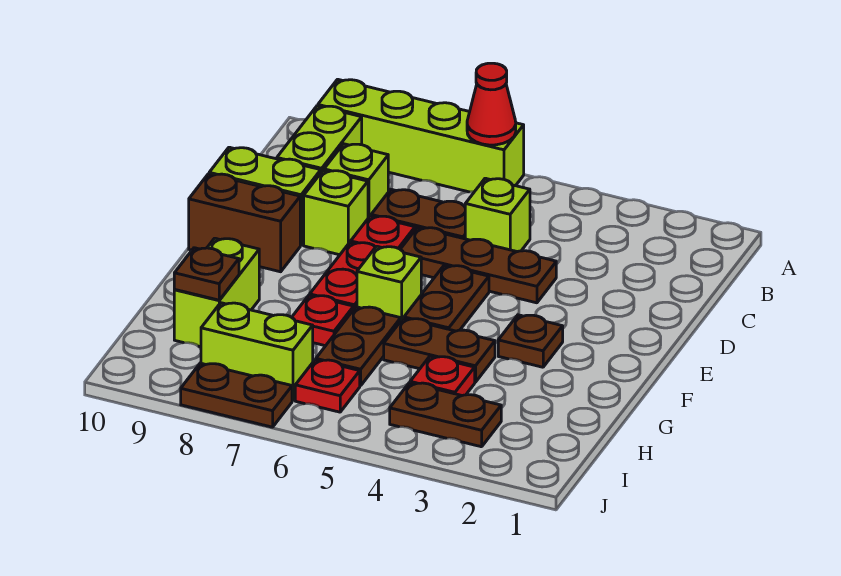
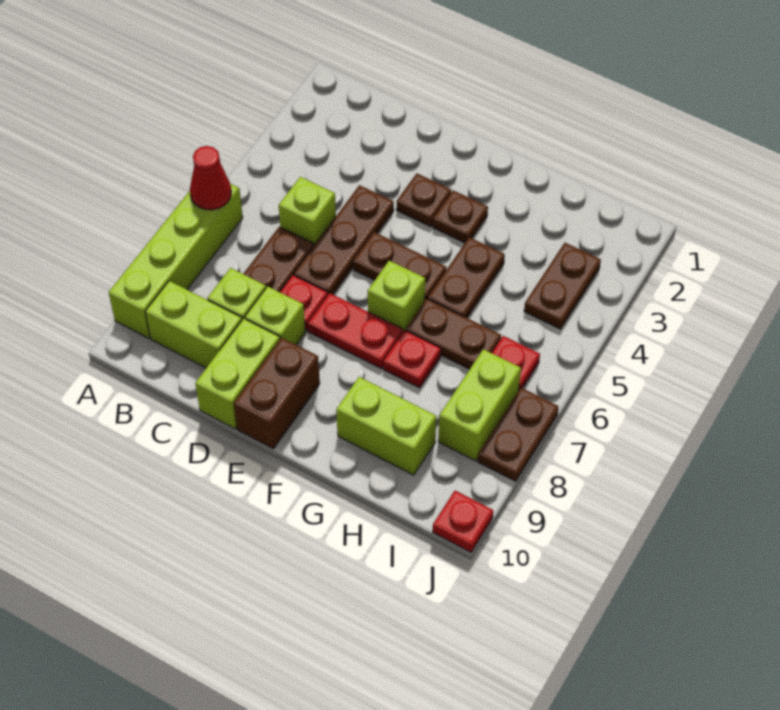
red plate H4 level 1 -> red plate J10 level 1
brown plate H9 level 2 -> brown plate E3 level 1

